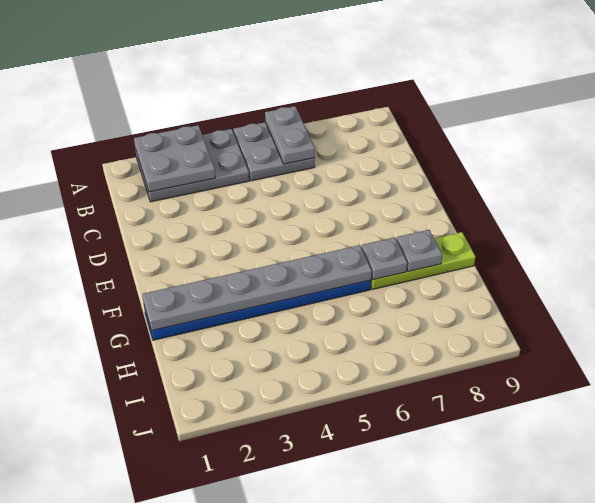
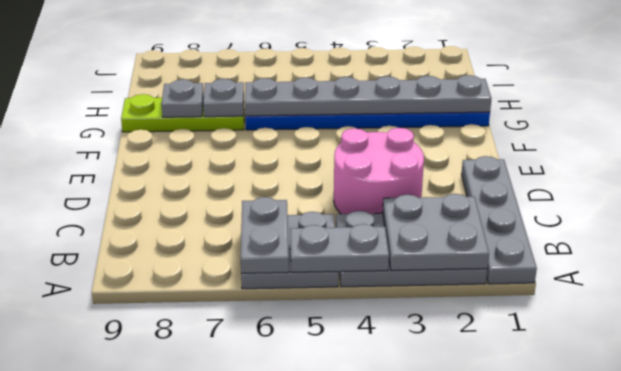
none -> grey plate A1:D1 level 1
none -> grey plate A4:A5 level 2
none -> pink round brick C3:D4 level 1

